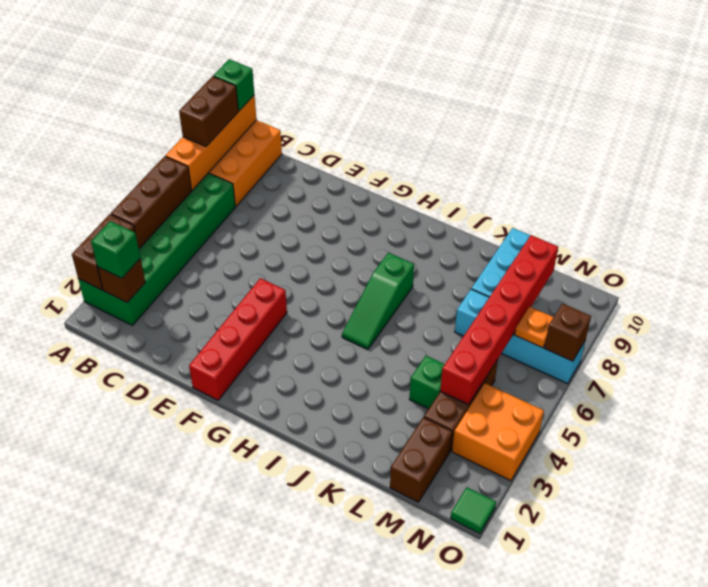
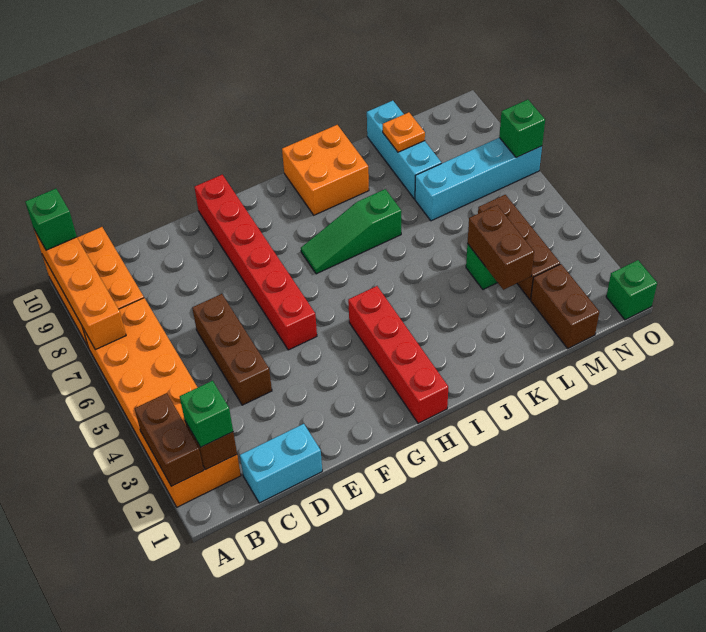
green brick A2:B7 level 1 -> orange brick A2:B7 level 1
brown brick A4:A6 level 2 -> brown brick D4:D6 level 1
brown brick A8:A9 level 3 -> brown brick L3:L4 level 2
none -> cyan brick C1:D1 level 1
red brick F1:F4 level 1 -> red brick H1:H4 level 1
green slope I5:I7 level 1 top 7 -> green slope H7:J7 level 1 top J
red brick M4:M9 level 2 -> red brick F5:F10 level 1
orange brick N3:O4 level 1 -> orange brick I9:J10 level 1
orange plate N7 level 2 -> orange plate L9 level 2
green tile O1 level 1 -> green brick O1 level 1
brown brick O7 level 2 -> green brick O7 level 2

